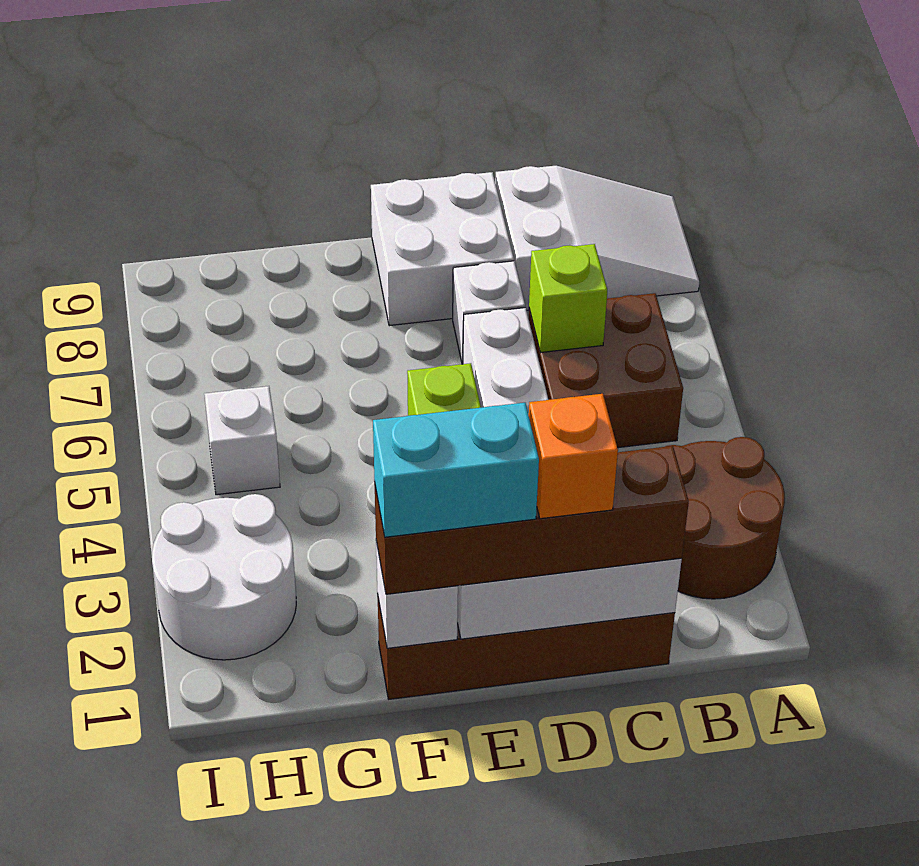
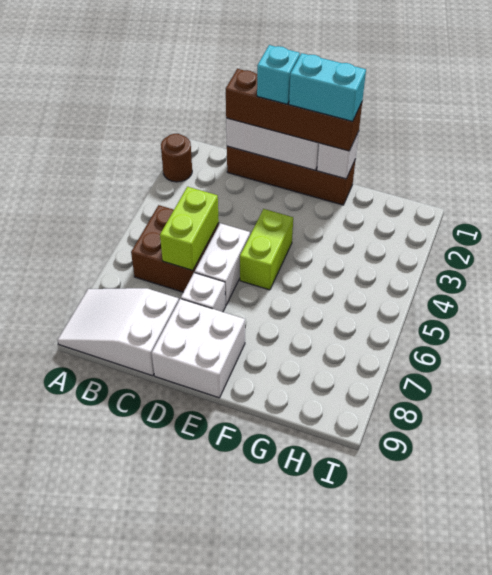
brown round brick A2:B3 level 1 -> brown round brick A2 level 1
lime brick C6 level 2 -> lime brick C5:C6 level 2
orange brick D1 level 4 -> cyan brick D1 level 4
white round brick H2:I3 level 1 -> none
white brick H5 level 1 -> none

